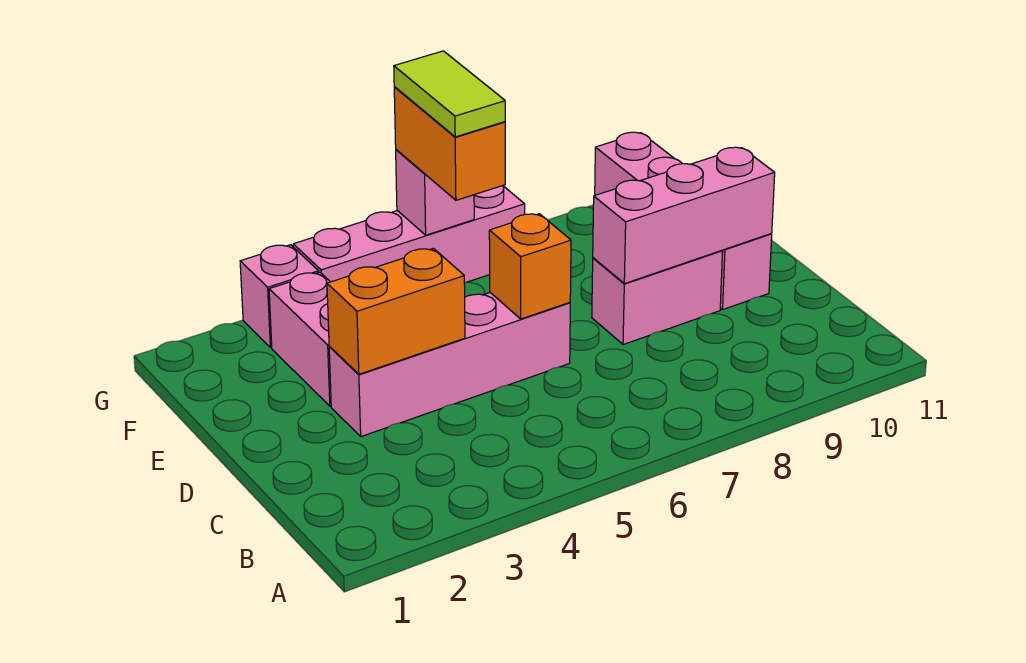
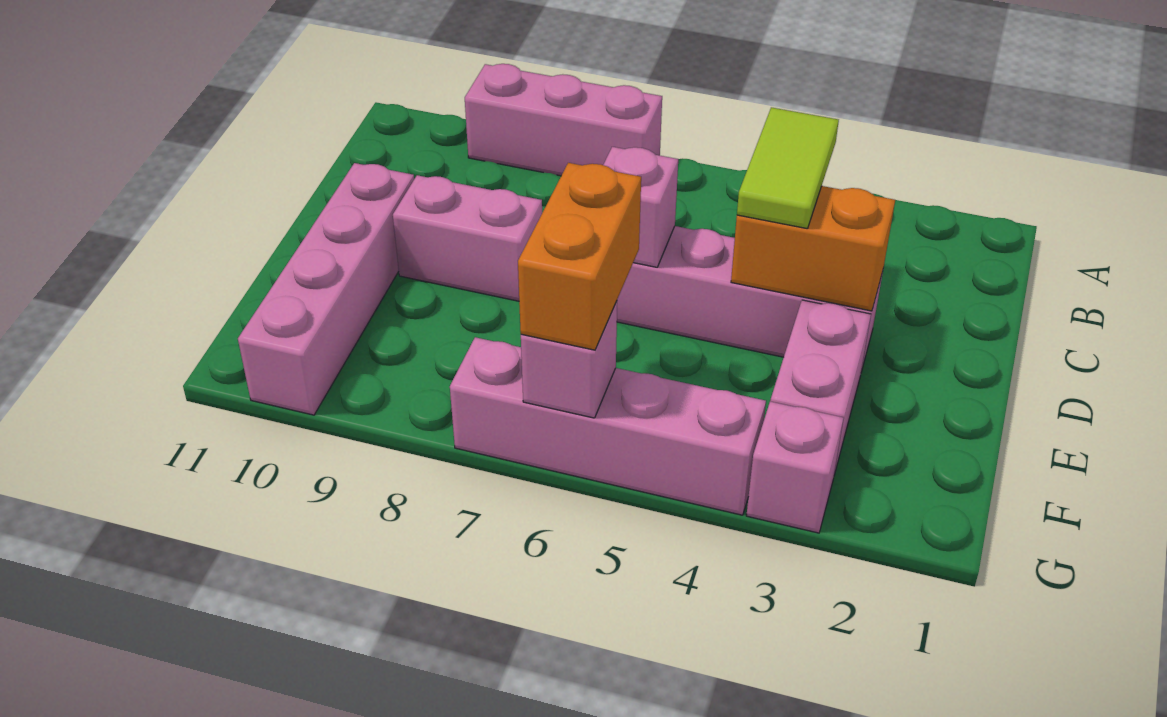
orange brick D6 level 2 -> pink brick D6 level 2
pink brick D8:D10 level 2 -> pink brick A7:A9 level 1
lime tile F6:G6 level 4 -> lime tile C4:D4 level 3

